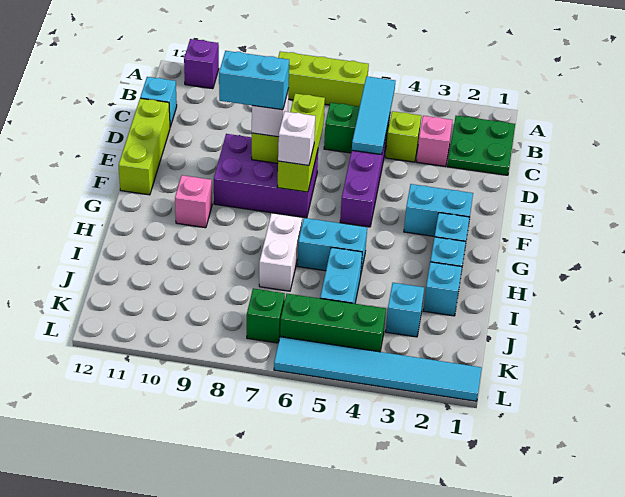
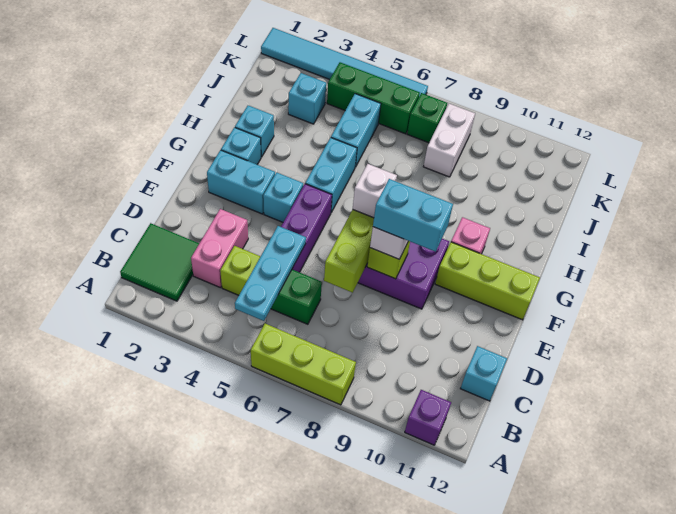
green plate B1:C2 level 1 -> green tile B1:C2 level 1
cyan tile B5:D5 level 2 -> cyan plate B5:D5 level 2
pink brick C3 level 1 -> pink brick C3:D3 level 1
lime brick D12:F12 level 1 -> lime brick F10:F12 level 1
cyan brick H5:H6 level 1 -> cyan brick G5:H5 level 1
white brick H7:I7 level 1 -> white brick J8:K8 level 1
cyan brick I2 level 1 -> cyan brick F4 level 1

